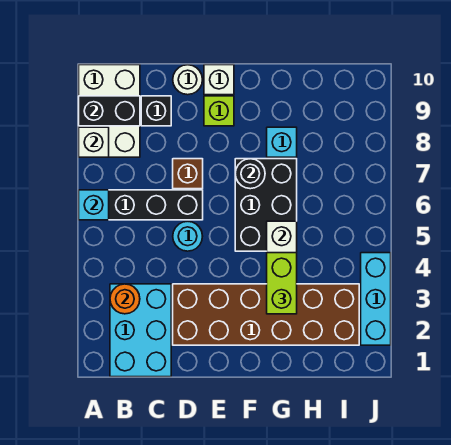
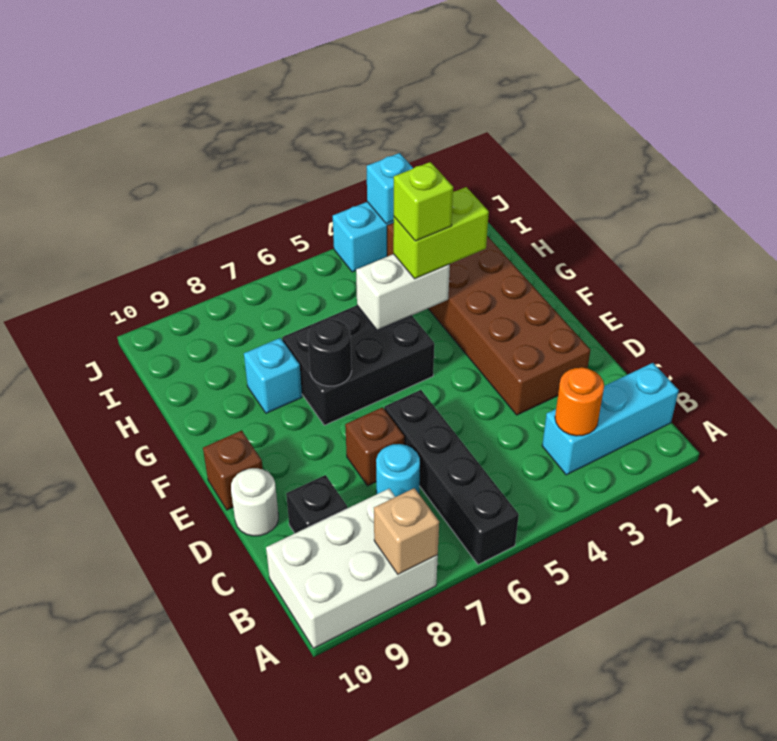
cyan brick A6 level 2 -> cyan brick J3 level 2
white brick A8 level 2 -> tan brick A8 level 2
black brick A9:B9 level 2 -> none
cyan brick B1:C3 level 1 -> cyan brick B1:B3 level 1
cyan round brick D5 level 1 -> cyan round brick C7 level 1
lime brick E9 level 1 -> lime brick G4 level 4
white brick E10 level 1 -> brown brick E10 level 1

